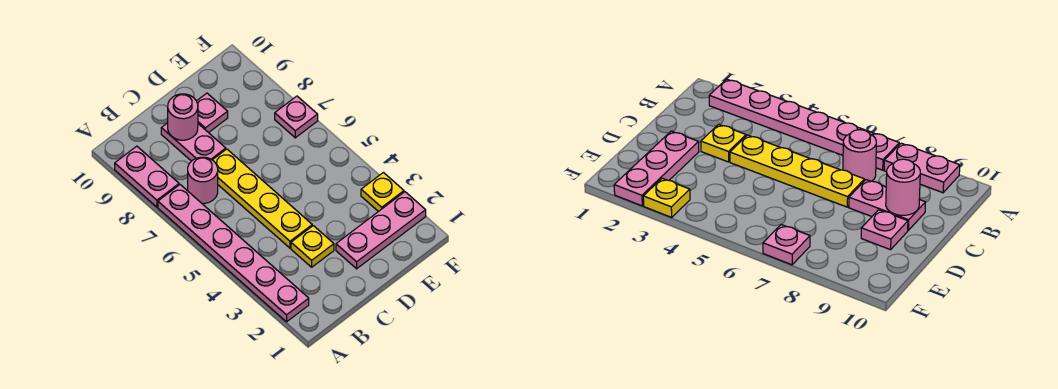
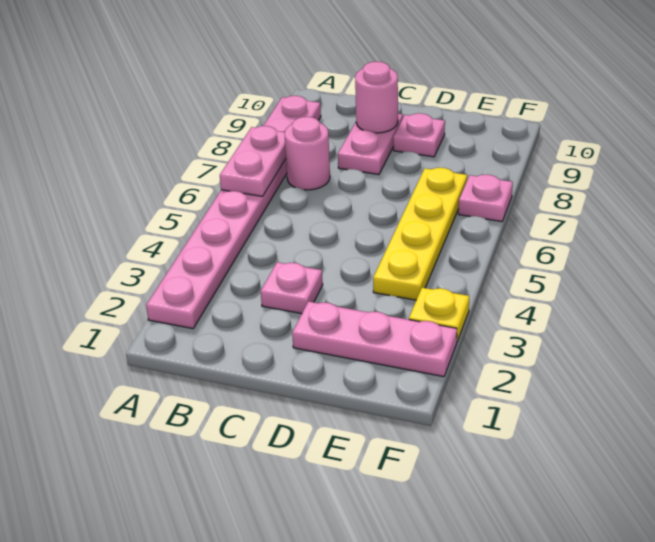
none -> pink plate A6:A7 level 2
yellow plate C3 level 1 -> pink plate C3 level 1
yellow plate C4:C7 level 1 -> yellow plate E4:E7 level 1

